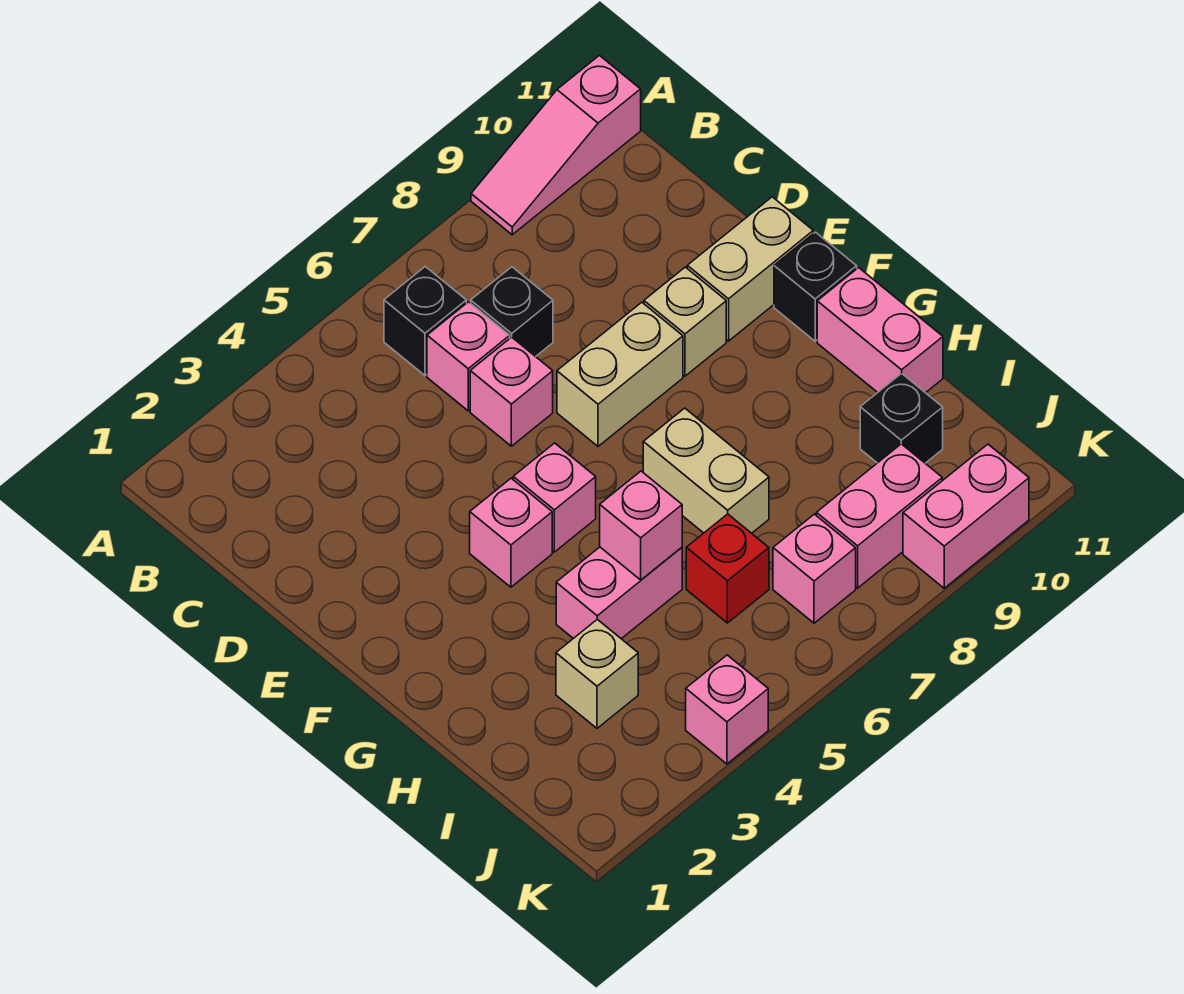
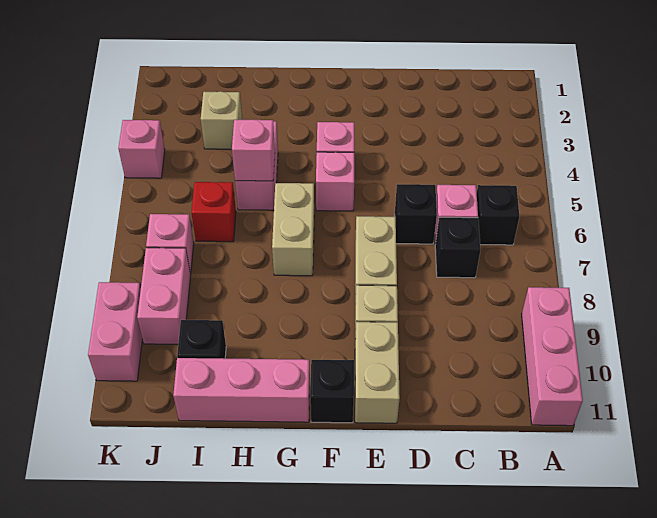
pink slope A9:A11 level 1 top 11 -> pink brick A9:A11 level 1
pink brick D6 level 1 -> black brick D6 level 1
tan brick G7:H7 level 1 -> tan brick G6:G7 level 1
pink brick G11:H11 level 1 -> pink brick G11:I11 level 1

